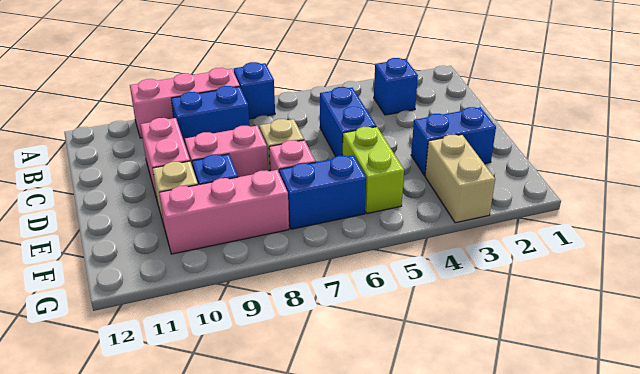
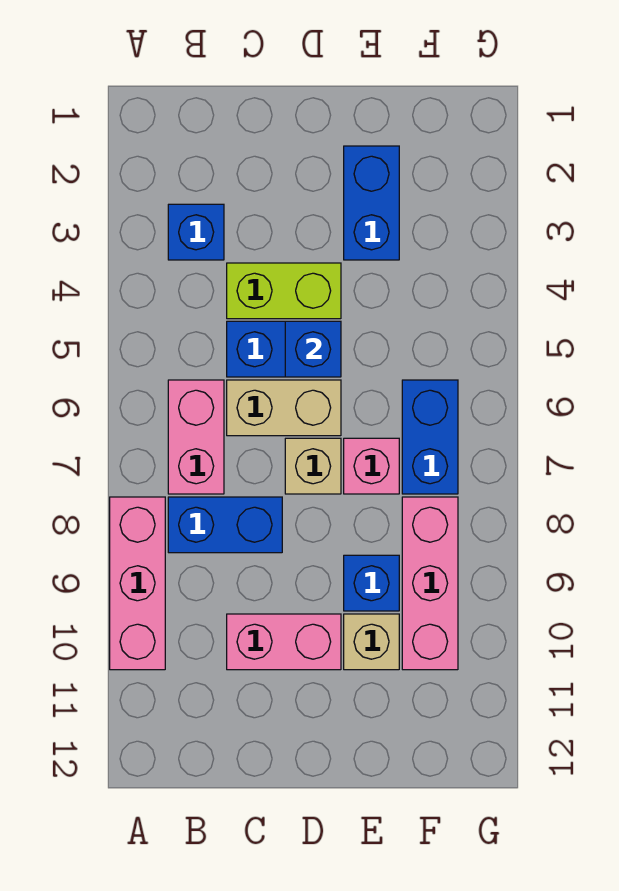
blue brick A7 level 1 -> blue brick D5 level 2
blue brick B8:B9 level 1 -> blue brick B8:C8 level 1
pink brick D8:D9 level 1 -> pink brick B6:B7 level 1
lime brick E5:F5 level 1 -> lime brick C4:D4 level 1
tan brick F3:G3 level 1 -> tan brick C6:D6 level 1

